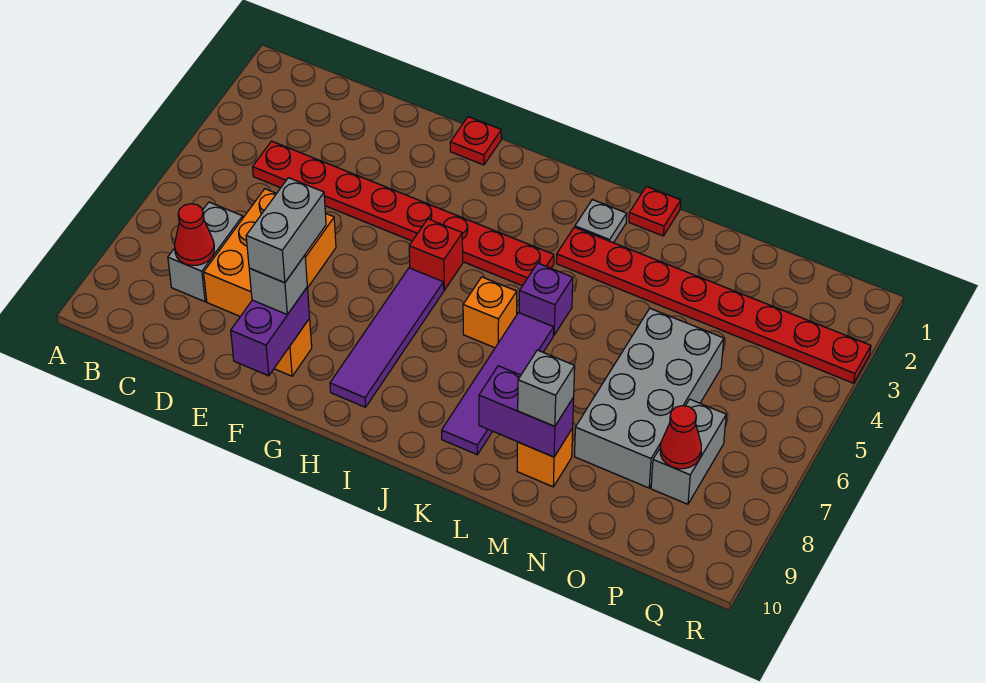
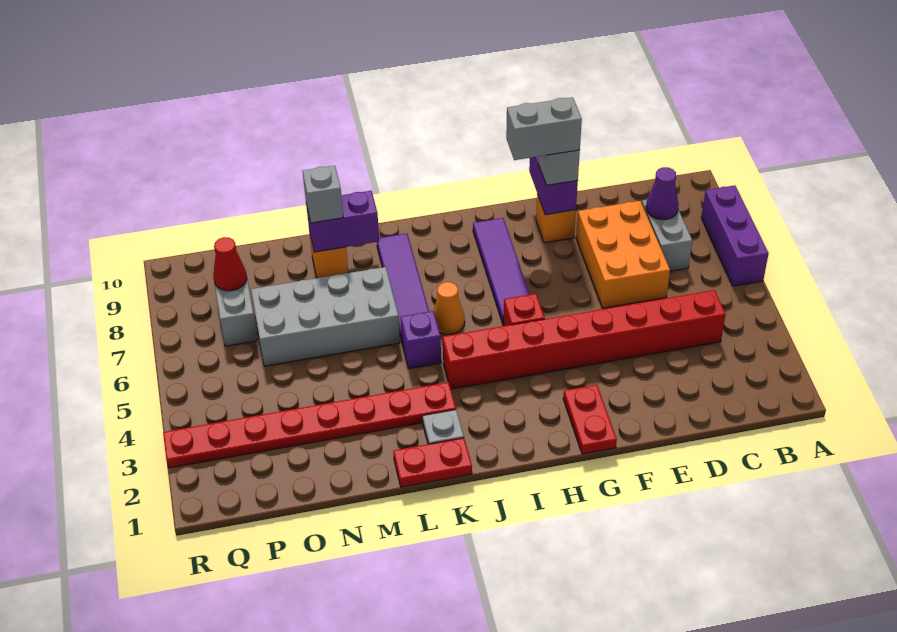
none -> purple brick A6:A8 level 1
red plate C4:J4 level 1 -> red brick C4:J4 level 1
red cone C8 level 2 -> purple cone C8 level 2
grey brick F8:F9 level 4 -> grey brick F9:G9 level 4
red plate G1 level 1 -> red plate G1:G2 level 1
orange brick J6 level 1 -> orange cone J6 level 1
red plate L1 level 1 -> red plate K1:L1 level 1
grey brick N5:O8 level 1 -> grey brick L6:O7 level 1

